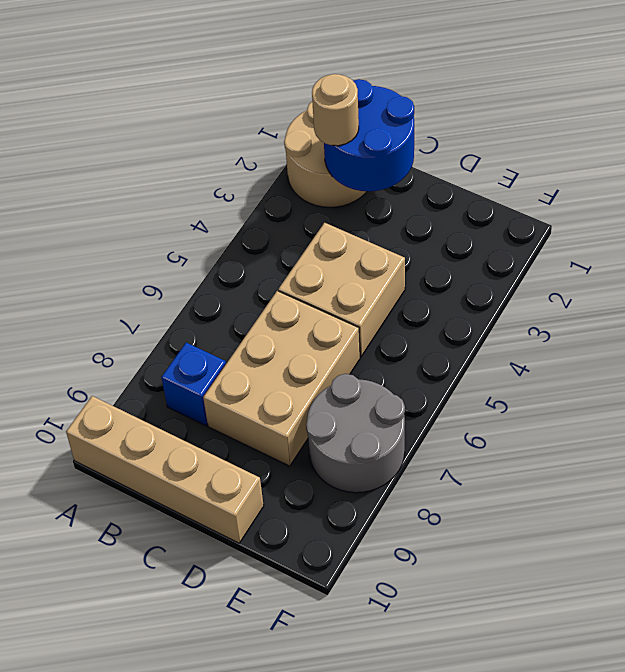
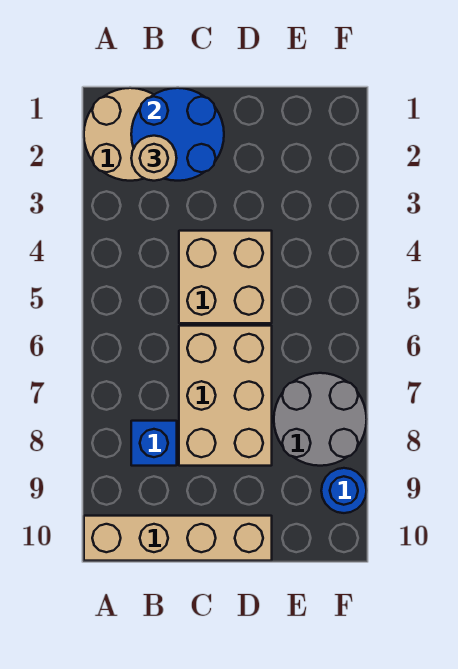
none -> blue round brick F9 level 1

